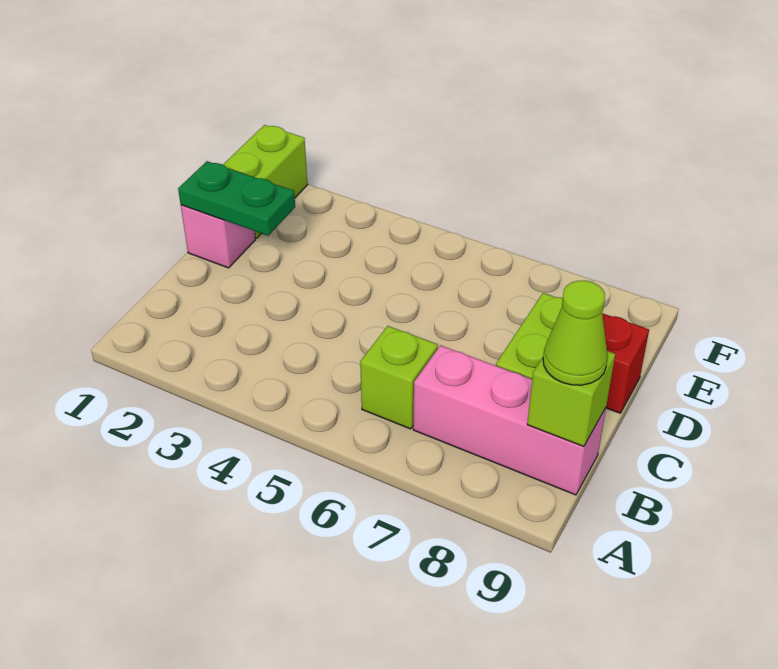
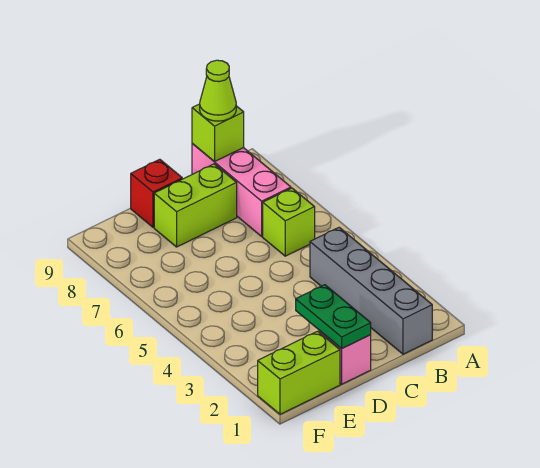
none -> grey brick B1:B4 level 1

